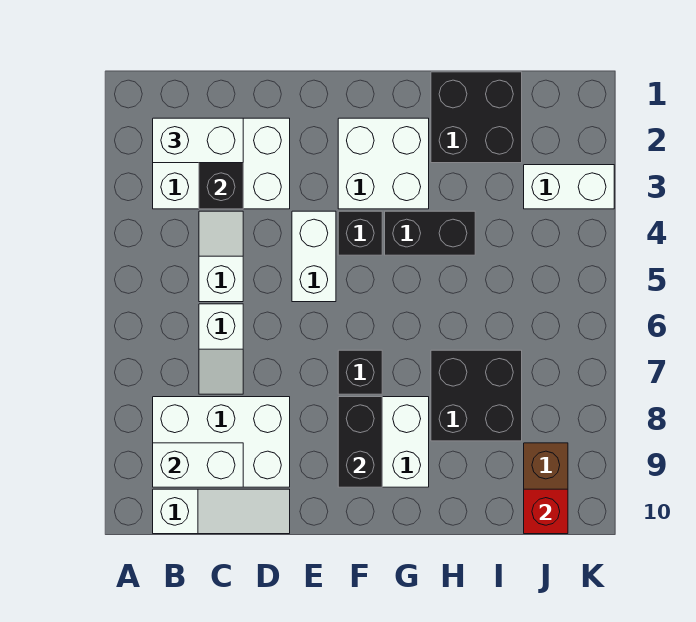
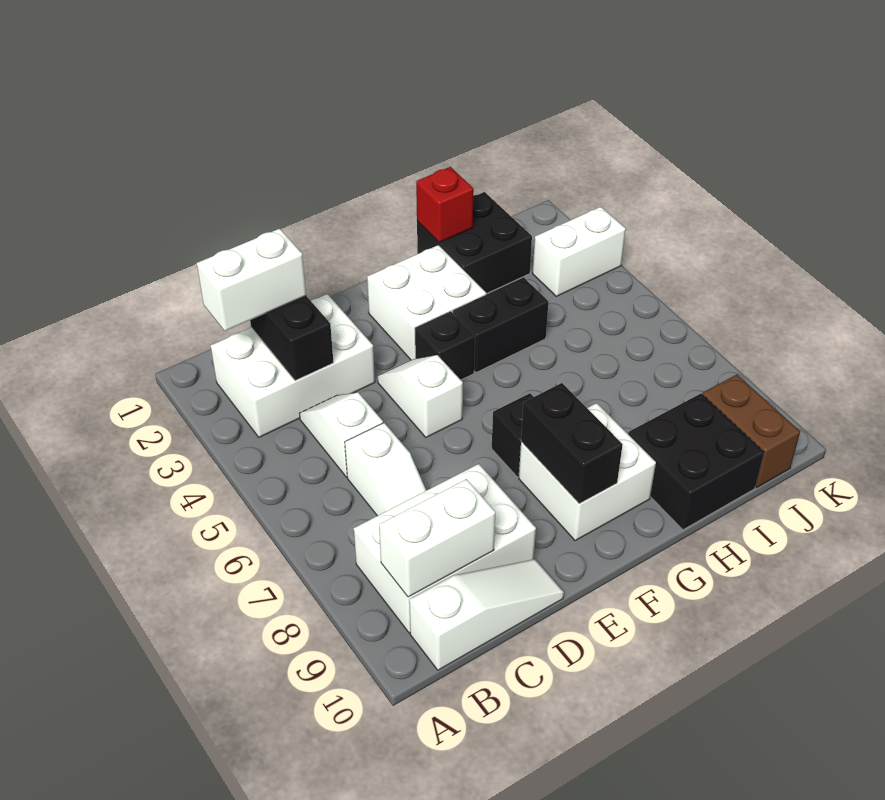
white brick E4:E5 level 1 -> white slope E4:E5 level 1 top 5
black brick H7:I8 level 1 -> black brick H9:I10 level 1
red brick J10 level 2 -> red brick H1 level 2

